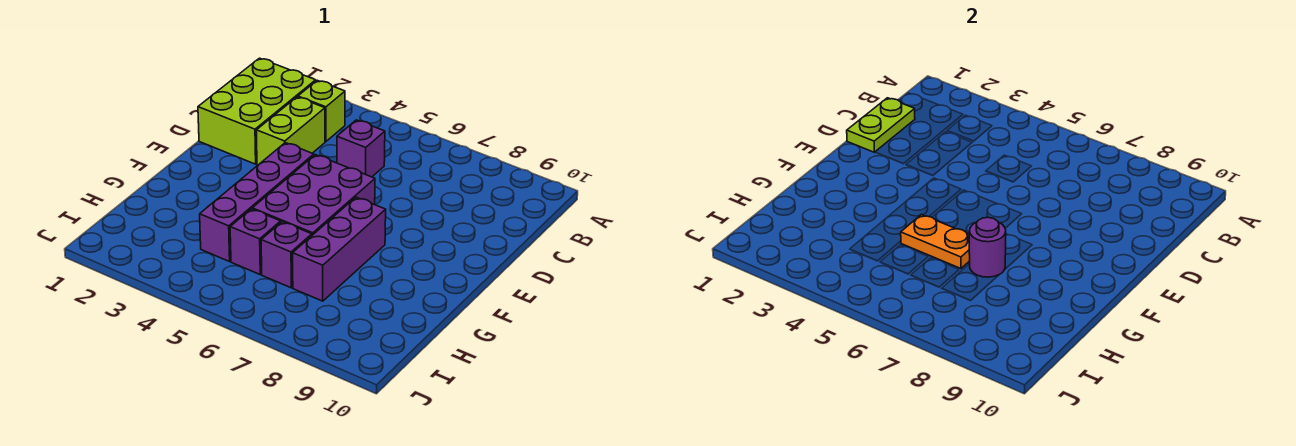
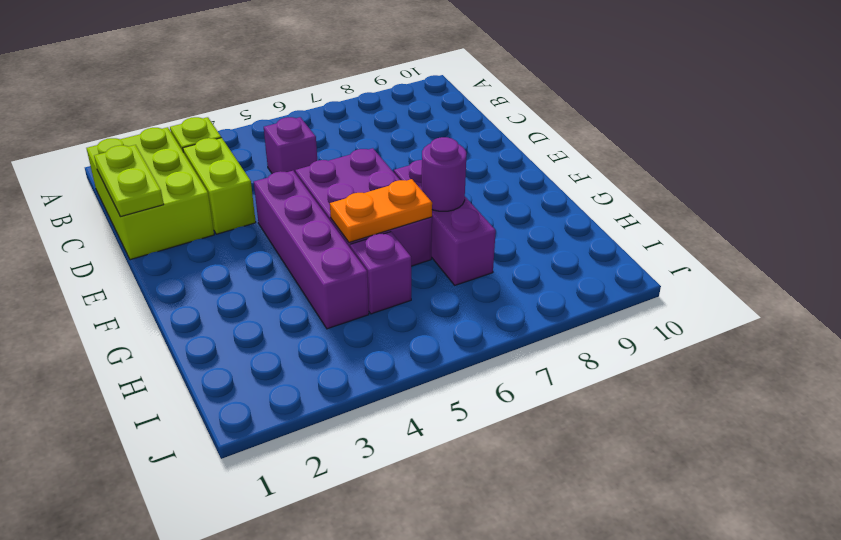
purple brick H6 level 1 -> none

